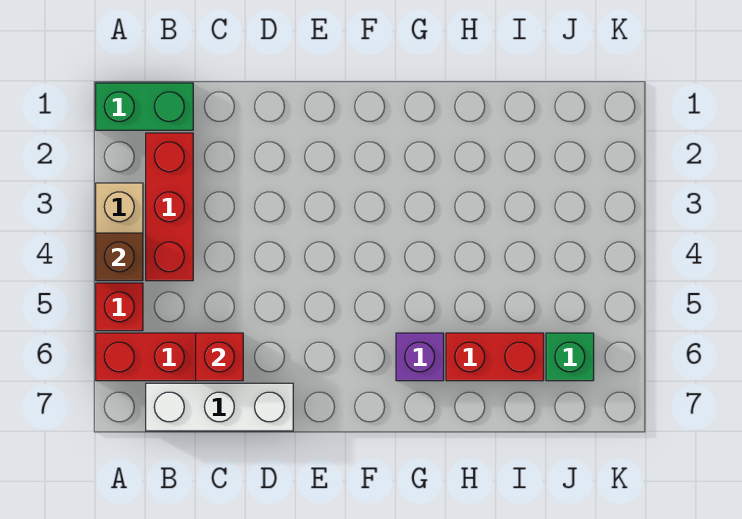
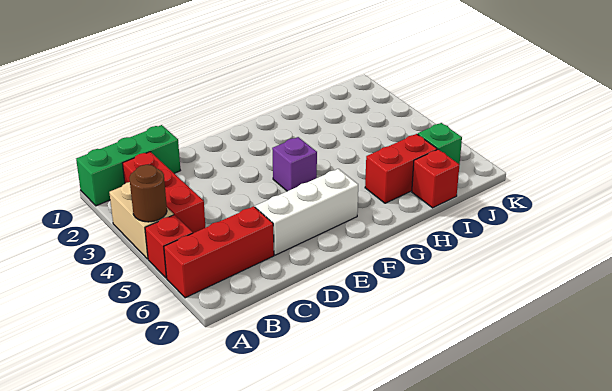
green brick A1:B1 level 1 -> green brick A1:C1 level 1
brown brick A4 level 2 -> brown round brick A4 level 2
white brick B7:D7 level 1 -> white brick D6:F6 level 1
red brick C6 level 2 -> red brick I7 level 1
purple brick G6 level 1 -> purple brick F4 level 1

